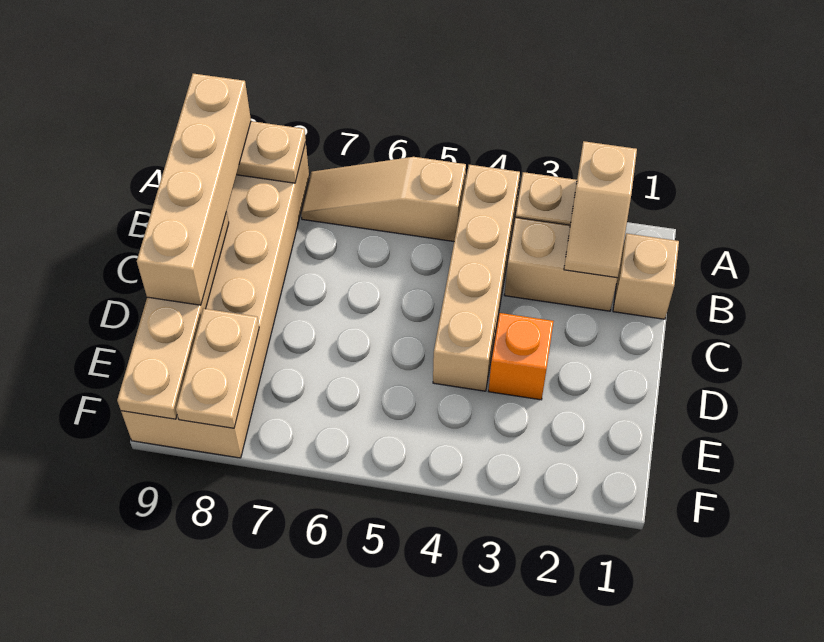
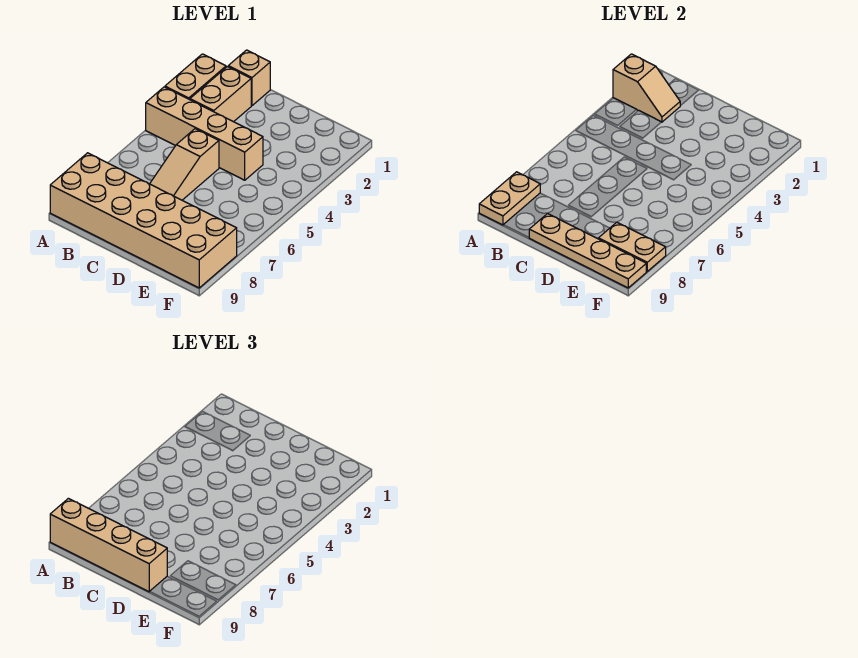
tan slope A5:A7 level 1 top 5 -> tan slope C5:C7 level 1 top 5
orange brick D3 level 1 -> none

